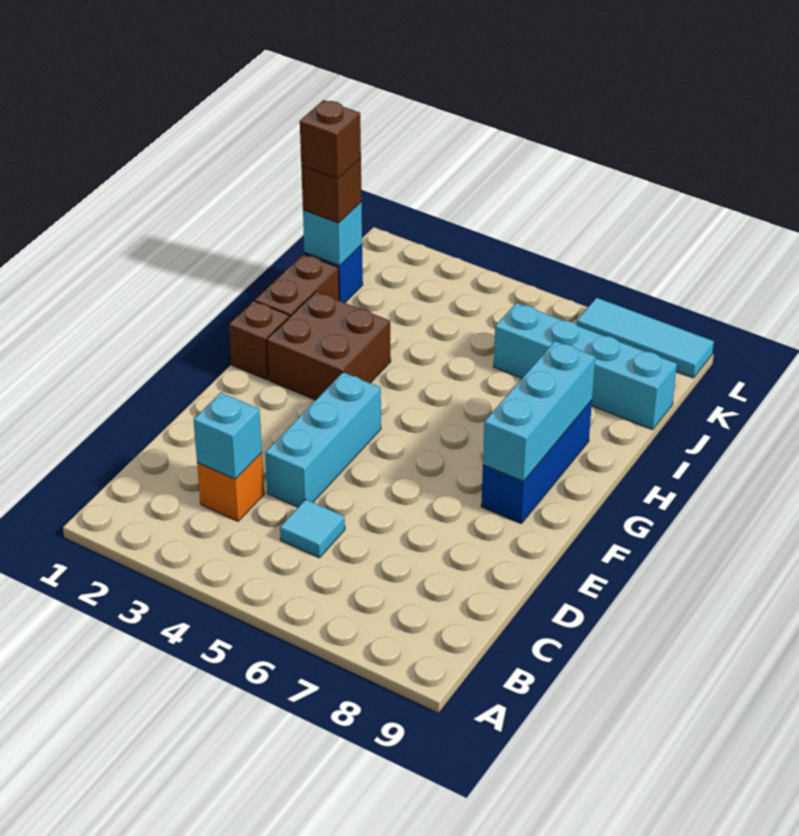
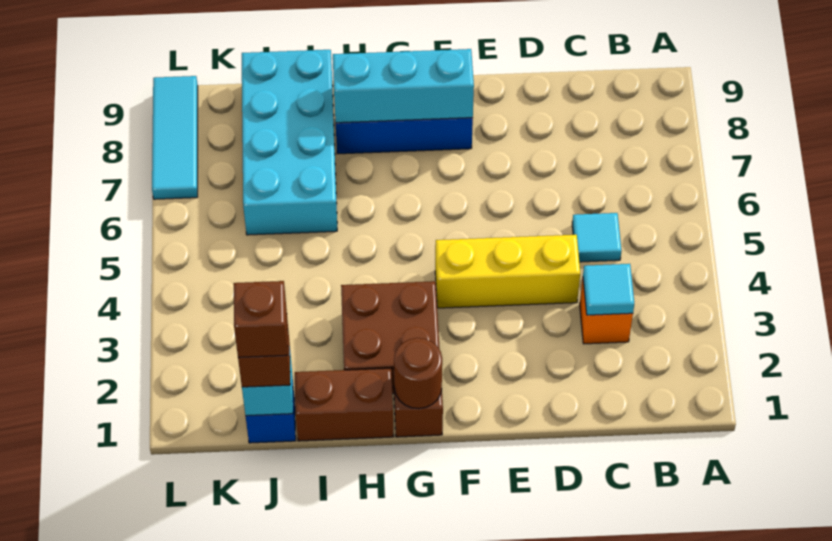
cyan brick C3 level 2 -> cyan tile C3 level 2
cyan brick D4:F4 level 1 -> yellow brick D4:F4 level 1
none -> brown round brick G1 level 2
cyan brick J6:J9 level 1 -> cyan brick I6:J9 level 1

